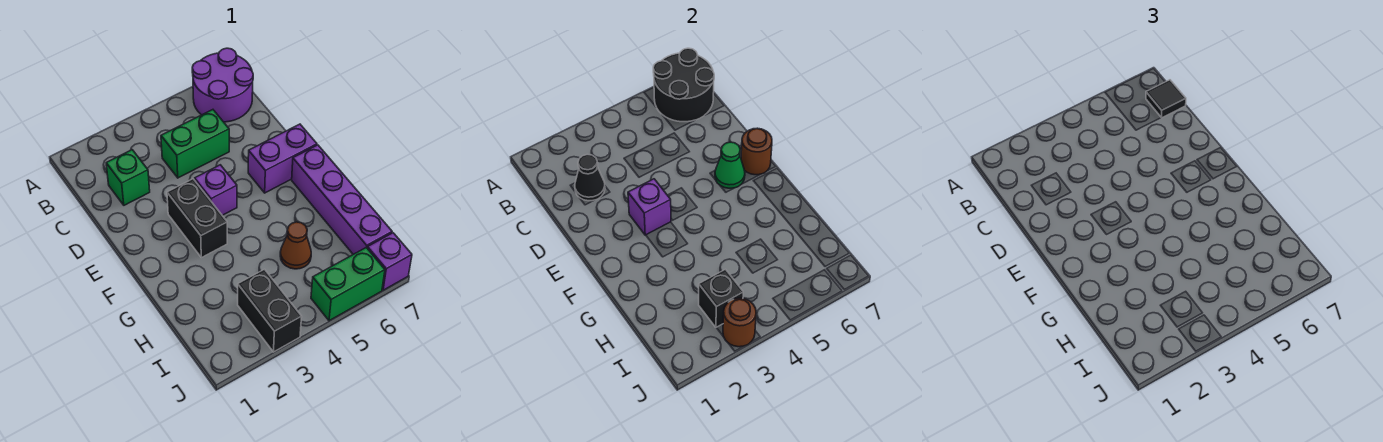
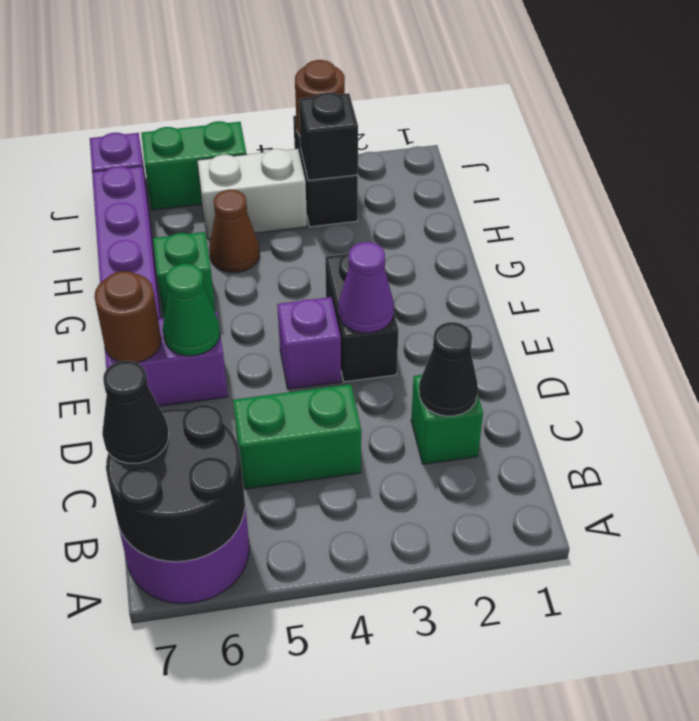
black tile B7 level 3 -> black cone B7 level 3
purple brick E3 level 2 -> purple cone E3 level 2
none -> green brick G6 level 1
none -> white brick I4:I5 level 1

